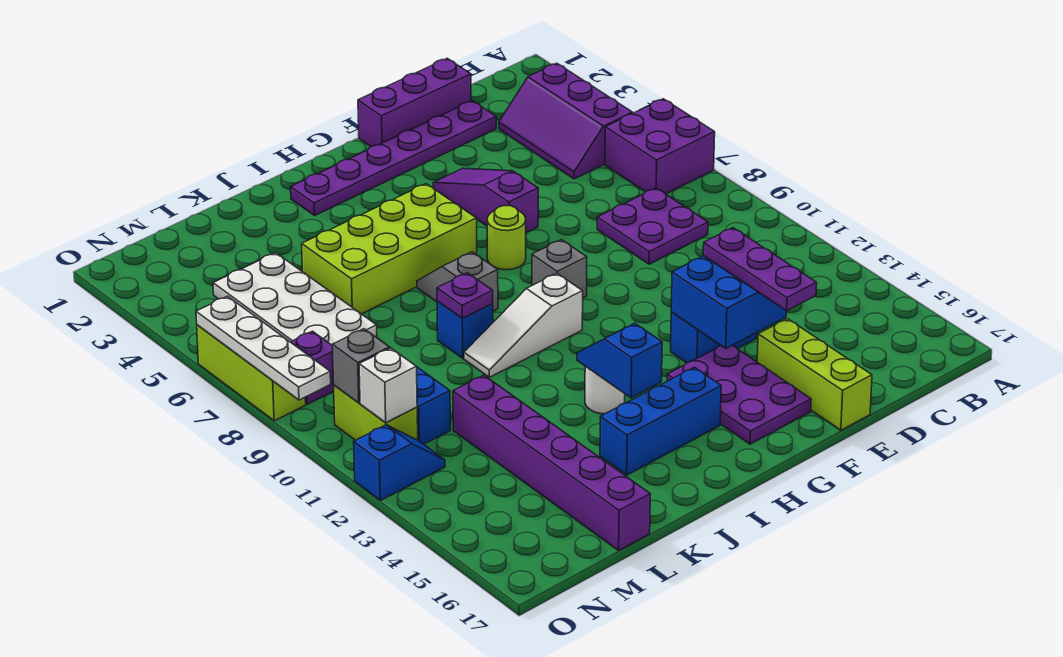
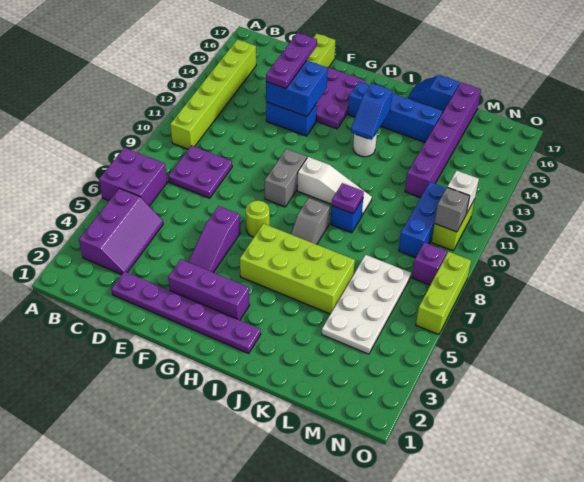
none -> lime brick B10:B15 level 1
purple brick D1:F1 level 1 -> purple brick F3:H3 level 1
grey brick G9 level 1 -> grey brick G9:G10 level 1
blue brick H15:J15 level 1 -> blue brick H15:K15 level 1
blue slope N12:O12 level 1 top O -> blue slope J17:K17 level 1 top K
white plate O6:O9 level 2 -> none

